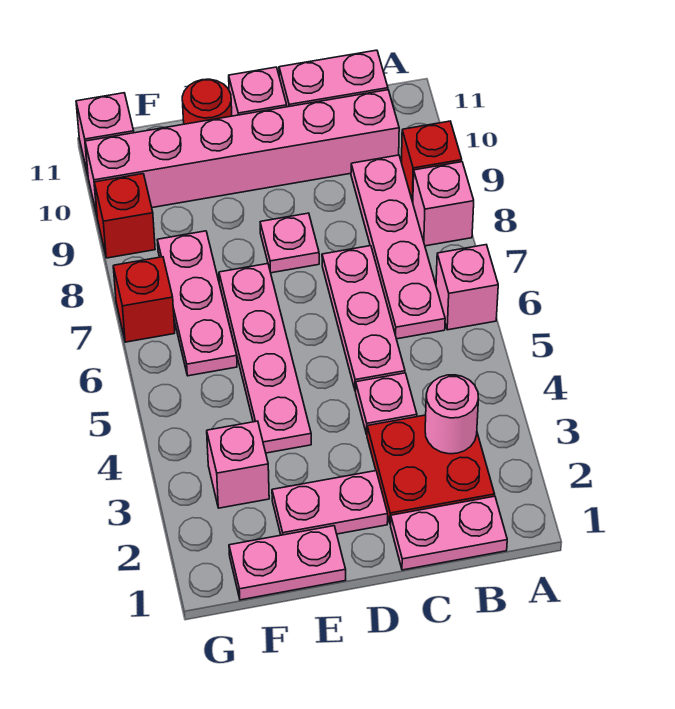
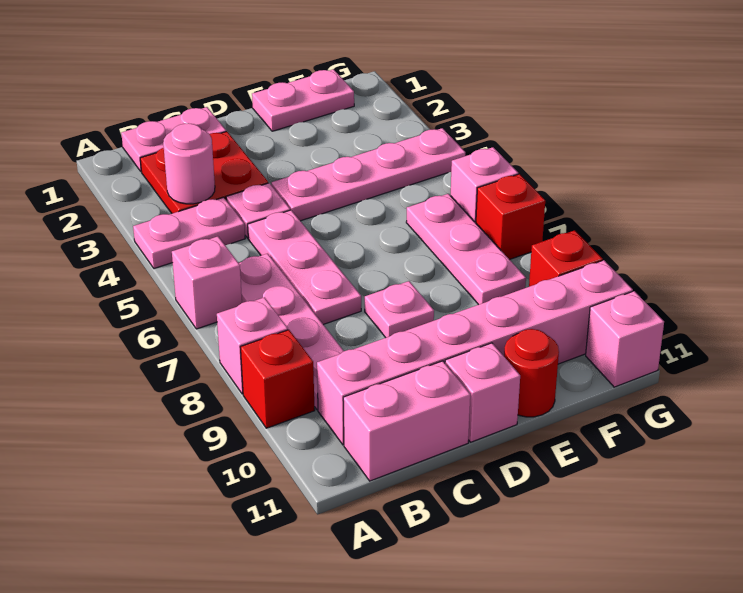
pink plate D2:E2 level 1 -> pink plate A4:B4 level 1
pink plate E4:E7 level 1 -> pink plate D4:G4 level 1
pink brick F3 level 1 -> pink brick G6 level 1

